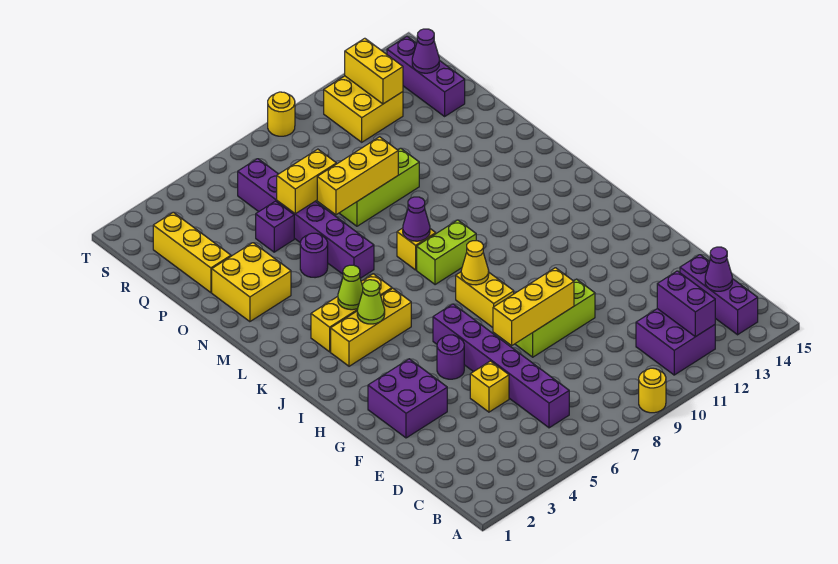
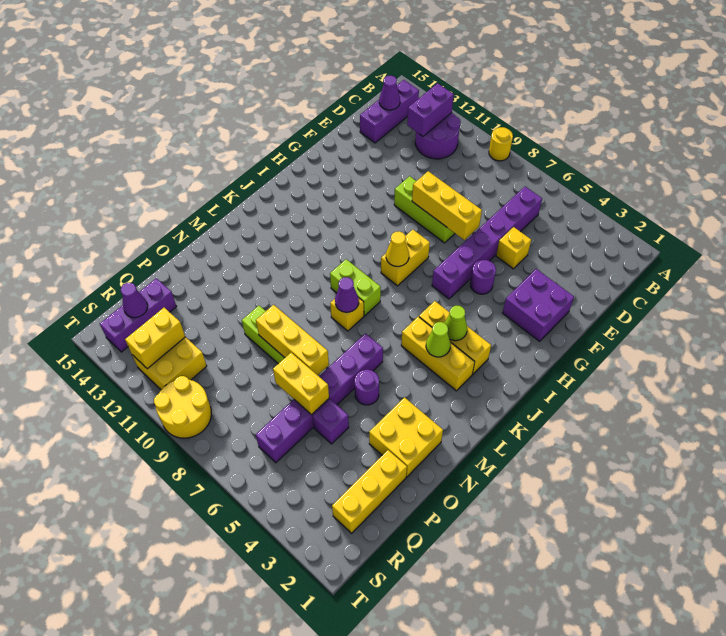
purple brick B11:C12 level 1 -> purple round brick B11:C12 level 1
yellow round brick T9 level 1 -> yellow round brick S9:T10 level 1

